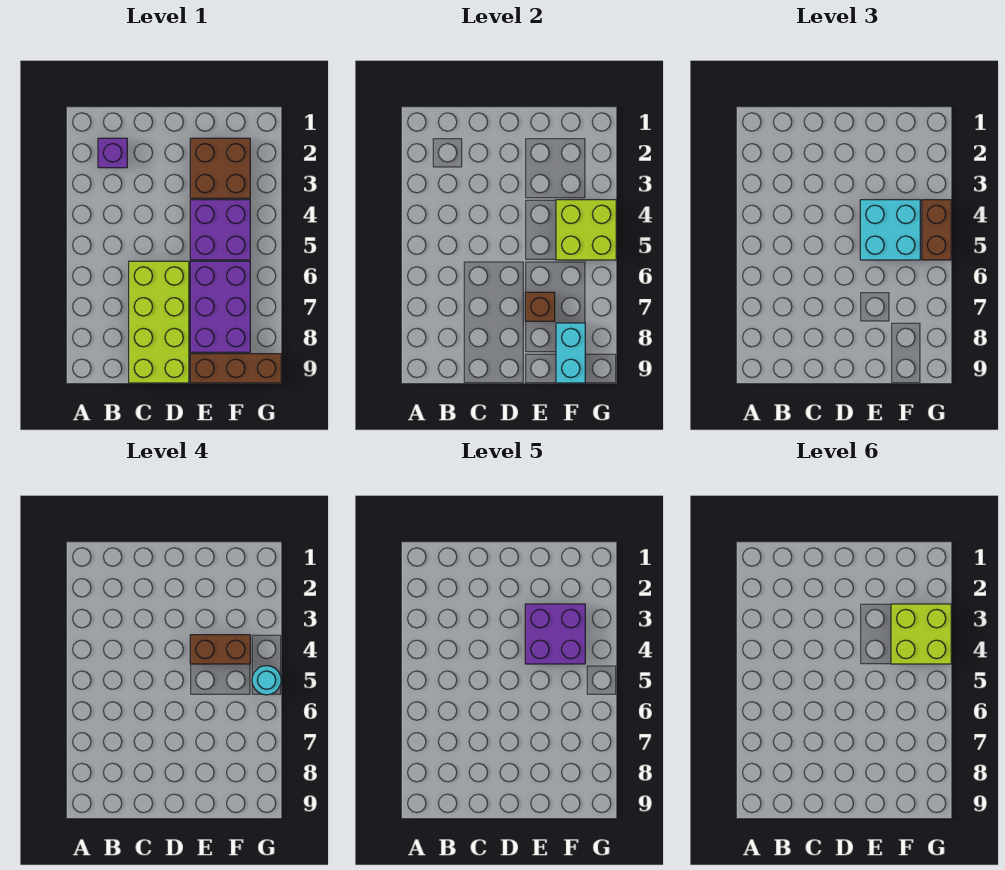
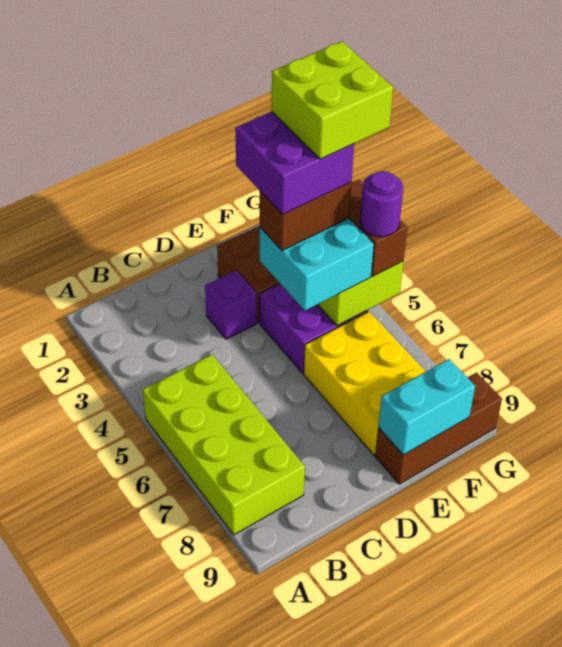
purple brick B2 level 1 -> purple brick D3 level 1
lime brick C6:D9 level 1 -> lime brick A5:B8 level 1
purple brick E6:F8 level 1 -> yellow brick E6:F8 level 1
brown brick E7 level 2 -> none
cyan brick F8:F9 level 2 -> cyan brick E9:F9 level 2
cyan round brick G5 level 4 -> purple round brick G5 level 4

